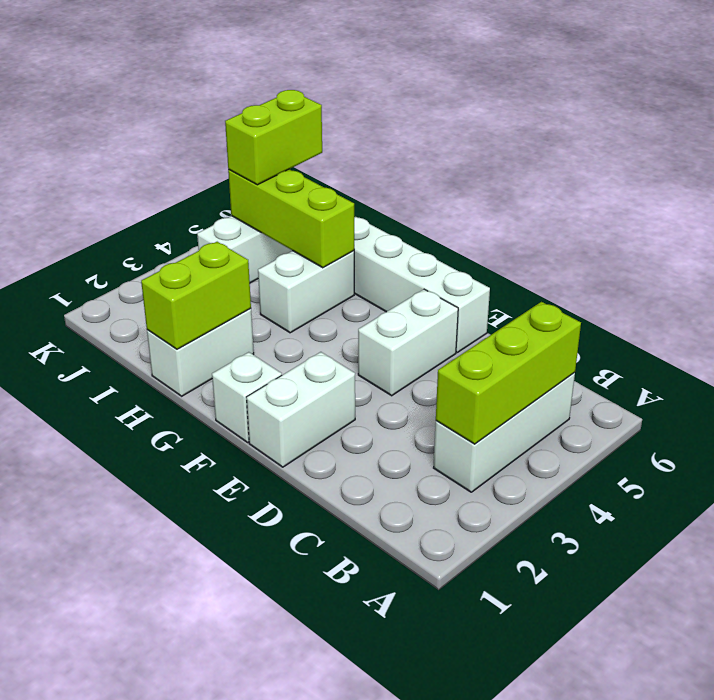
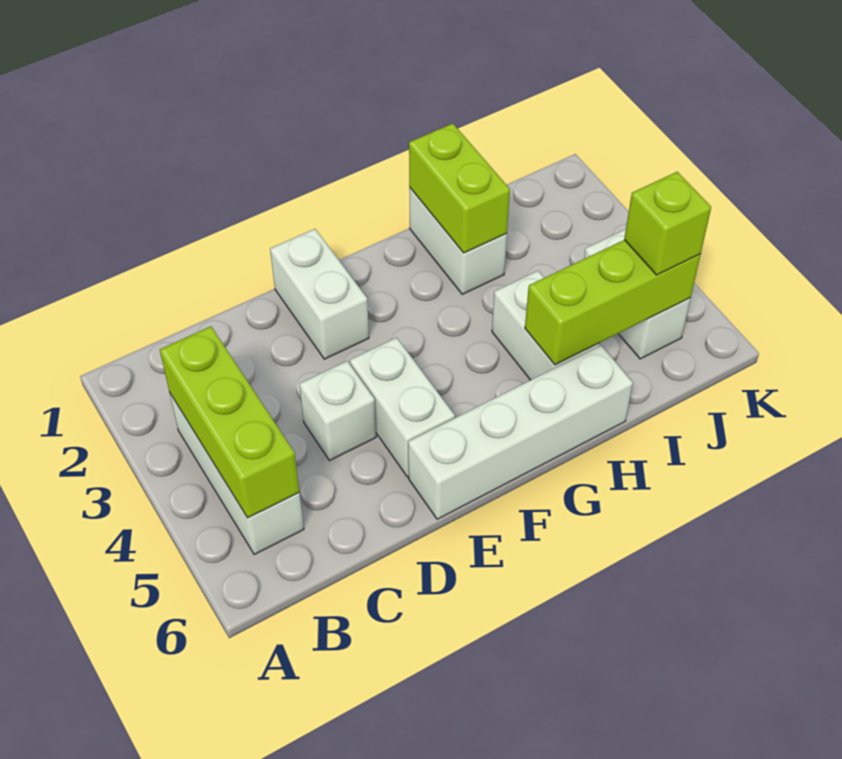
white brick F1 level 1 -> white brick D4 level 1
lime brick J5:J6 level 3 -> lime brick J5 level 3

